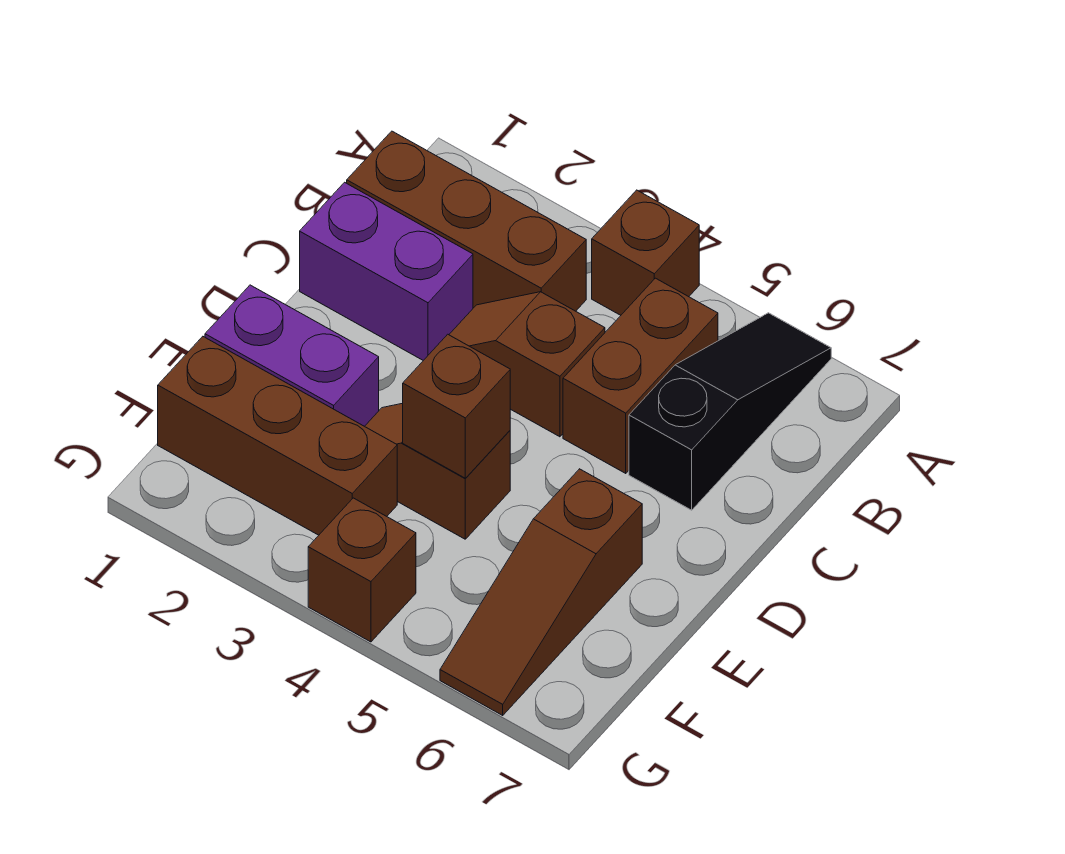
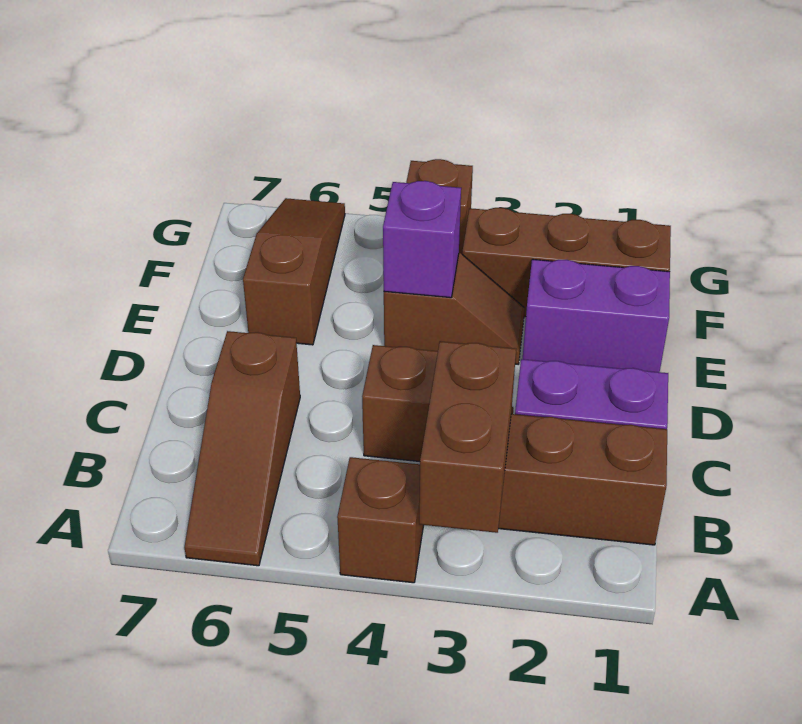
black slope A6:C6 level 1 top C -> brown slope A6:C6 level 1 top C
brown brick B5:C5 level 1 -> brown brick A3:B3 level 2
brown brick E4 level 2 -> purple brick E4 level 2

